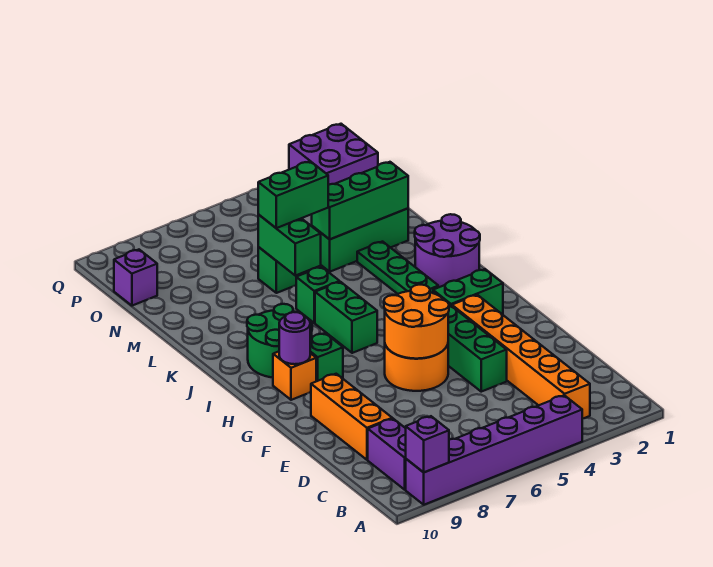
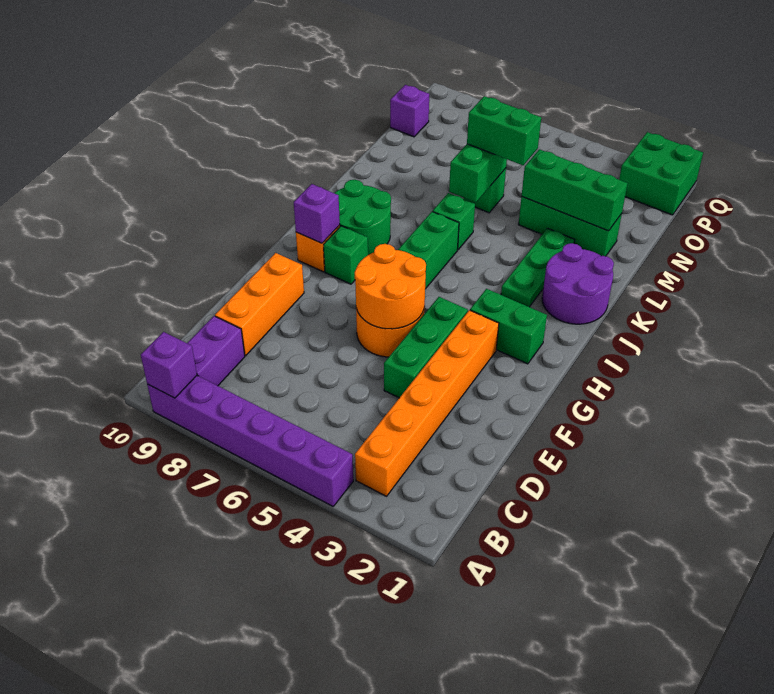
purple round brick H9 level 2 -> purple brick H9 level 2
purple brick P1:Q2 level 1 -> green brick P1:Q2 level 1

